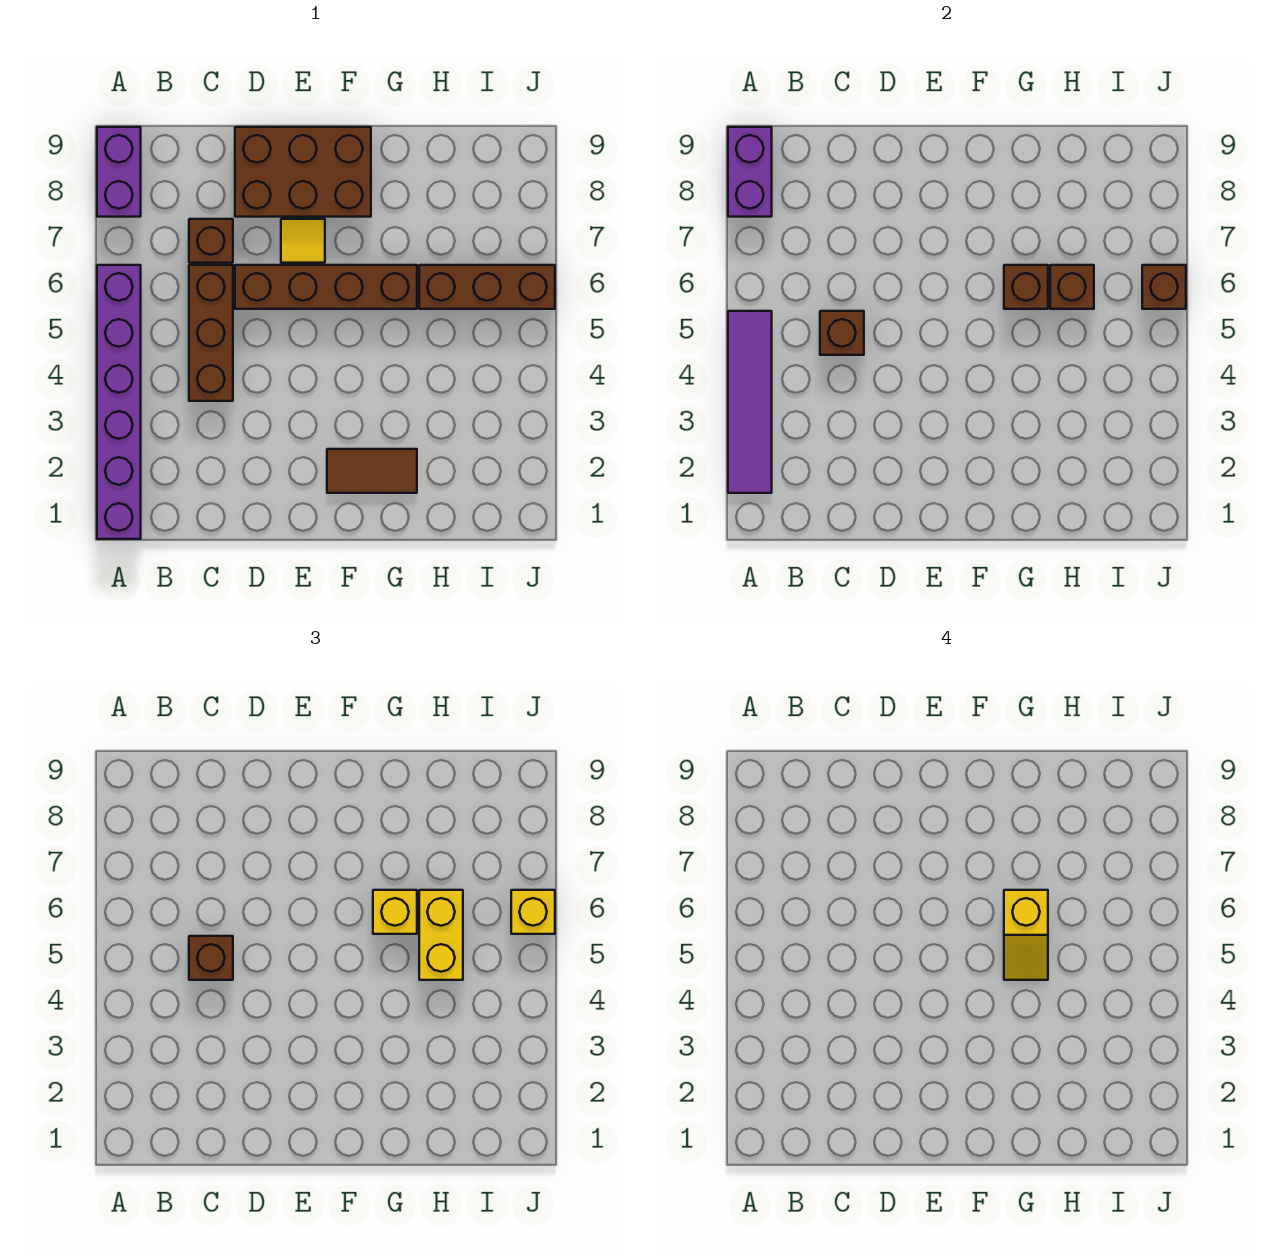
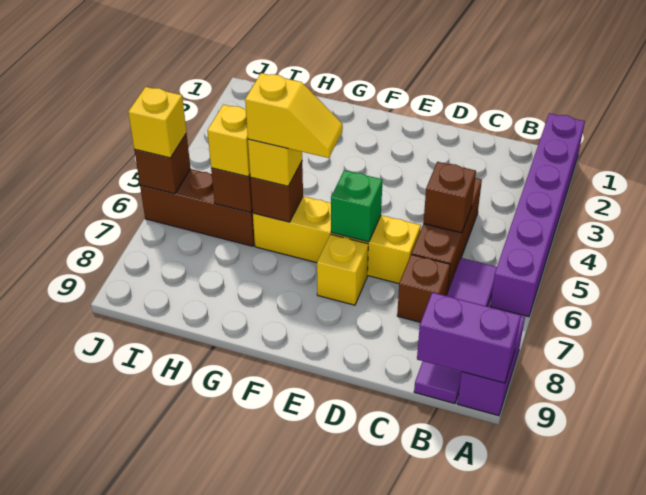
purple tile A2:A5 level 2 -> purple tile B6:B9 level 1
purple brick A8:A9 level 2 -> purple brick A9:B9 level 2
brown brick C5 level 3 -> none
brown brick D6:G6 level 1 -> yellow brick D6:G6 level 1
brown brick D8:F9 level 1 -> none
none -> green brick E6 level 2
yellow tile E7 level 1 -> yellow brick E7 level 1
brown tile F2:G2 level 1 -> none
yellow slope G5:G6 level 4 top 6 -> yellow slope F6:G6 level 4 top G
yellow brick H5:H6 level 3 -> yellow brick H6 level 3

